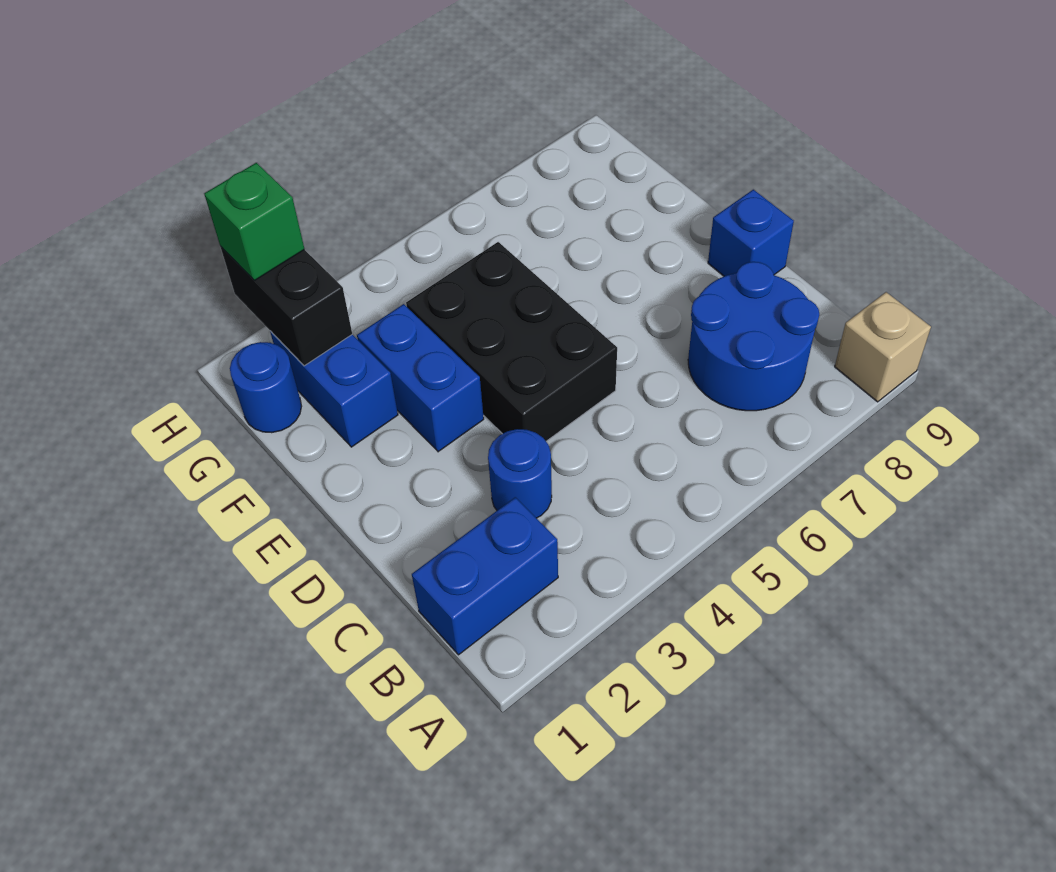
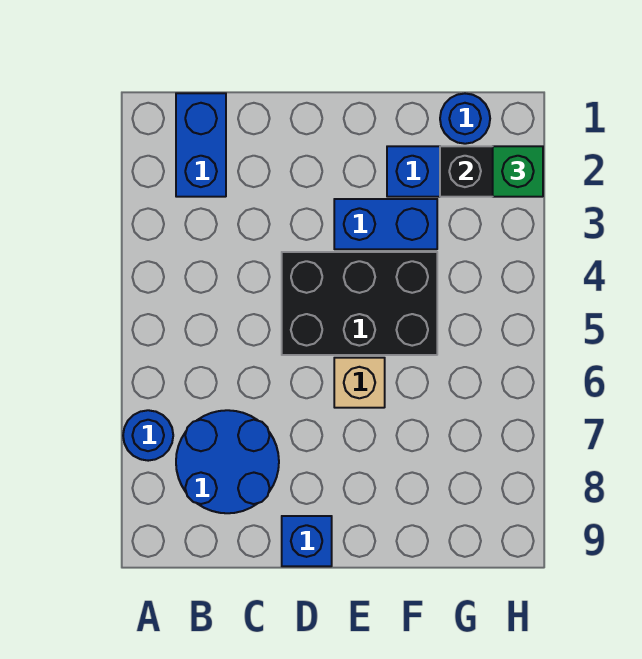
tan brick A9 level 1 -> tan brick E6 level 1
blue round brick C3 level 1 -> blue round brick A7 level 1

